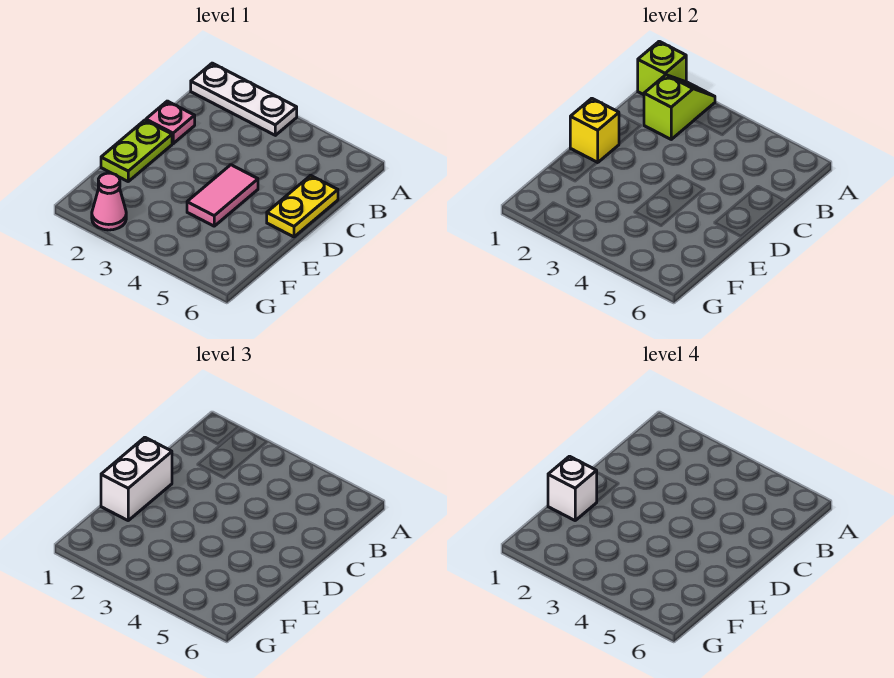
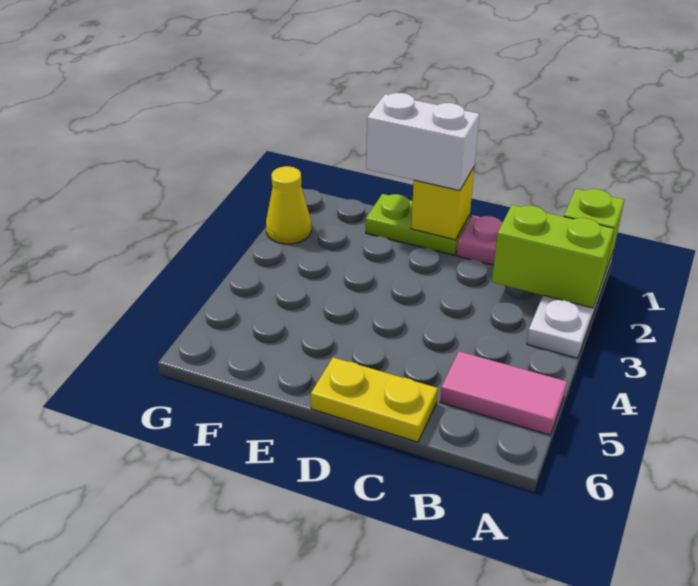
lime slope A2:B2 level 2 top B -> lime brick A2:B2 level 2
pink tile D4:E4 level 1 -> pink tile A5:B5 level 1
white brick E1 level 4 -> none
pink cone G2 level 1 -> yellow cone G2 level 1

